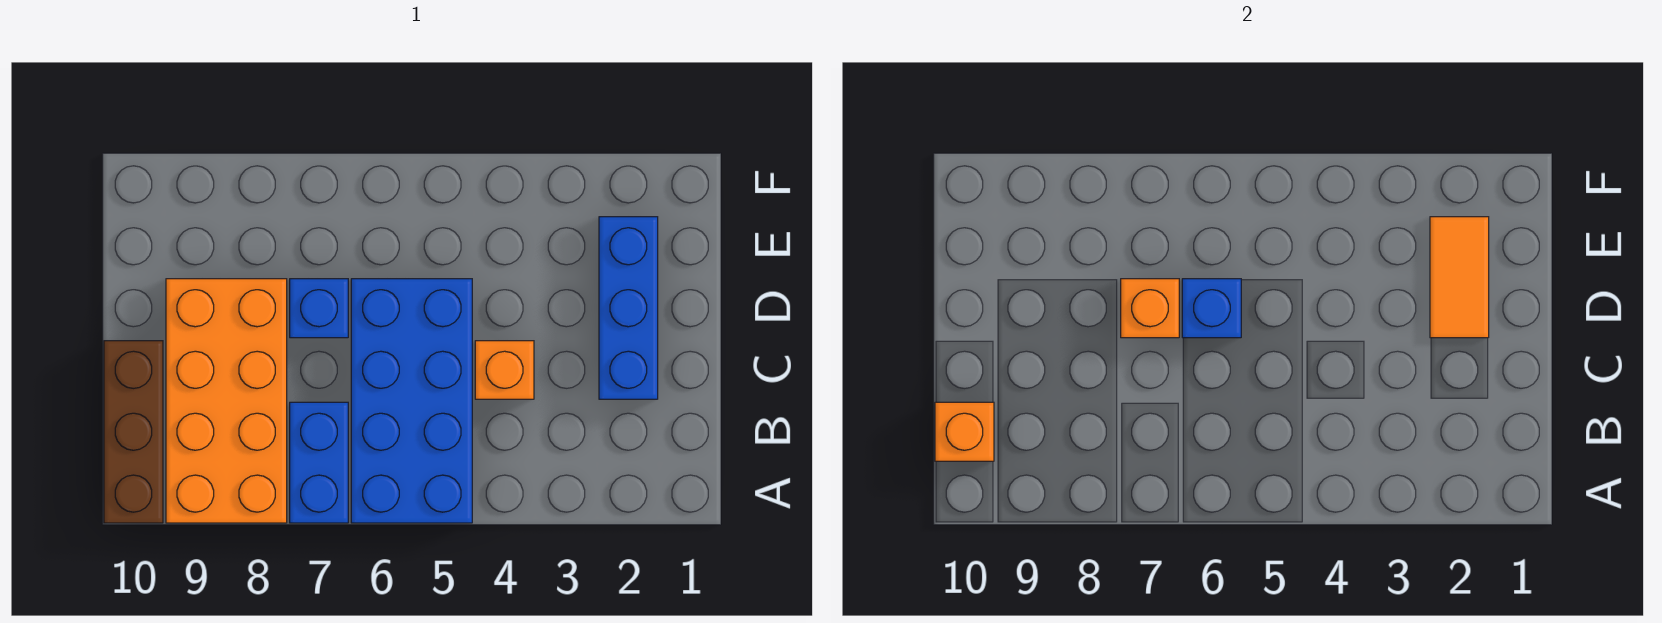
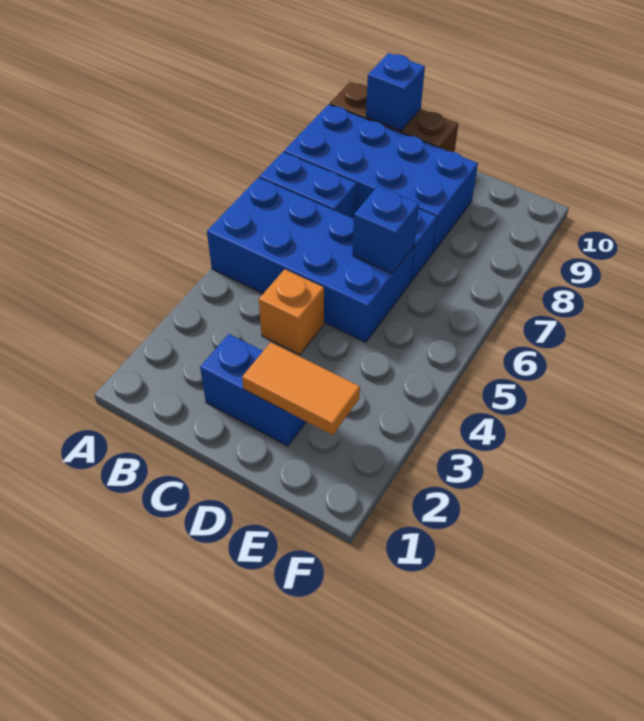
orange brick A8:D9 level 1 -> blue brick A8:D9 level 1
orange brick B10 level 2 -> blue brick B10 level 2
blue brick C2:E2 level 1 -> blue brick C2:D2 level 1
orange brick D7 level 2 -> none

